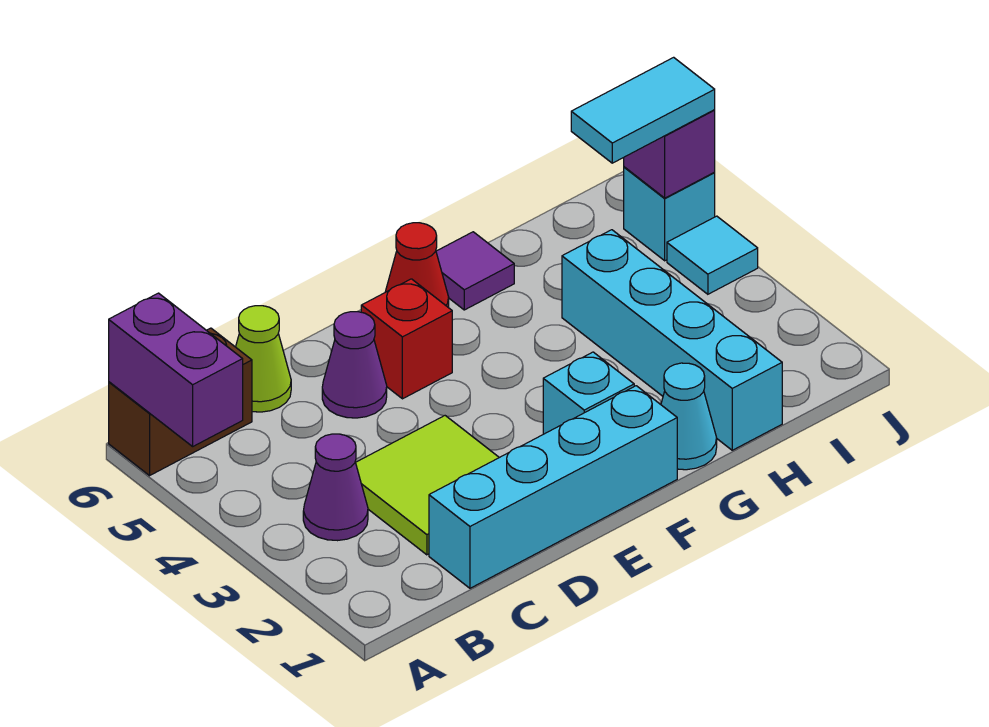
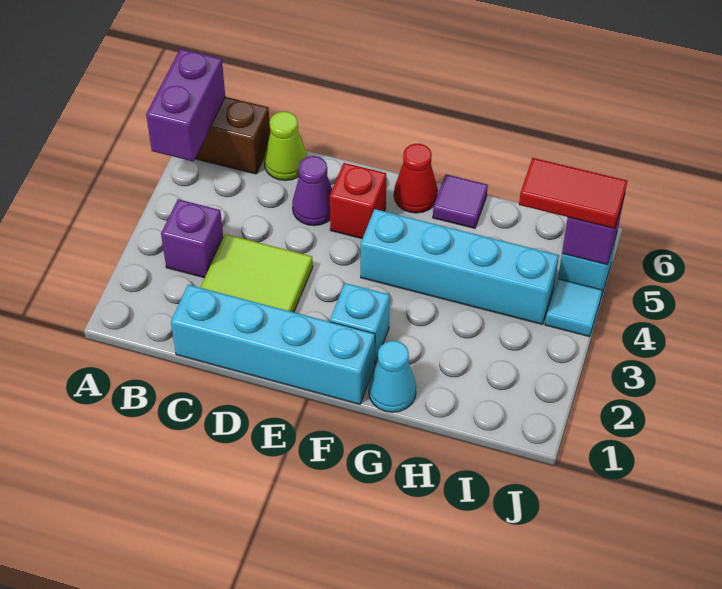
purple cone B3 level 1 -> purple brick B3 level 1
cyan brick H1:H4 level 1 -> cyan brick F4:I4 level 1
cyan tile I5:J5 level 3 -> red tile I5:J5 level 3

